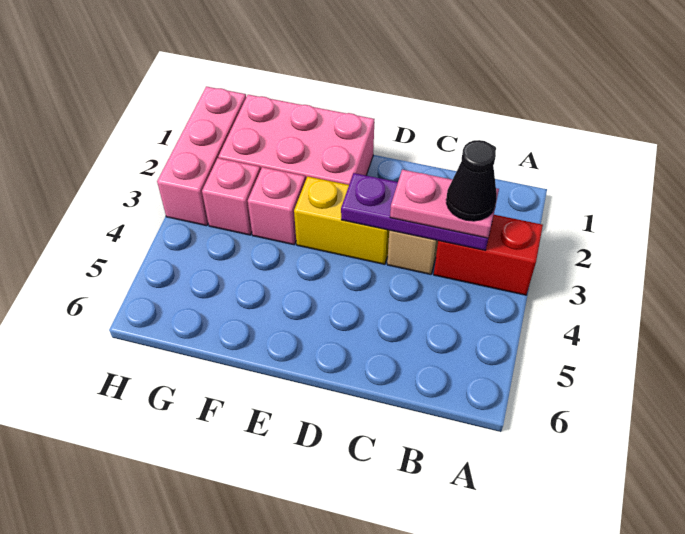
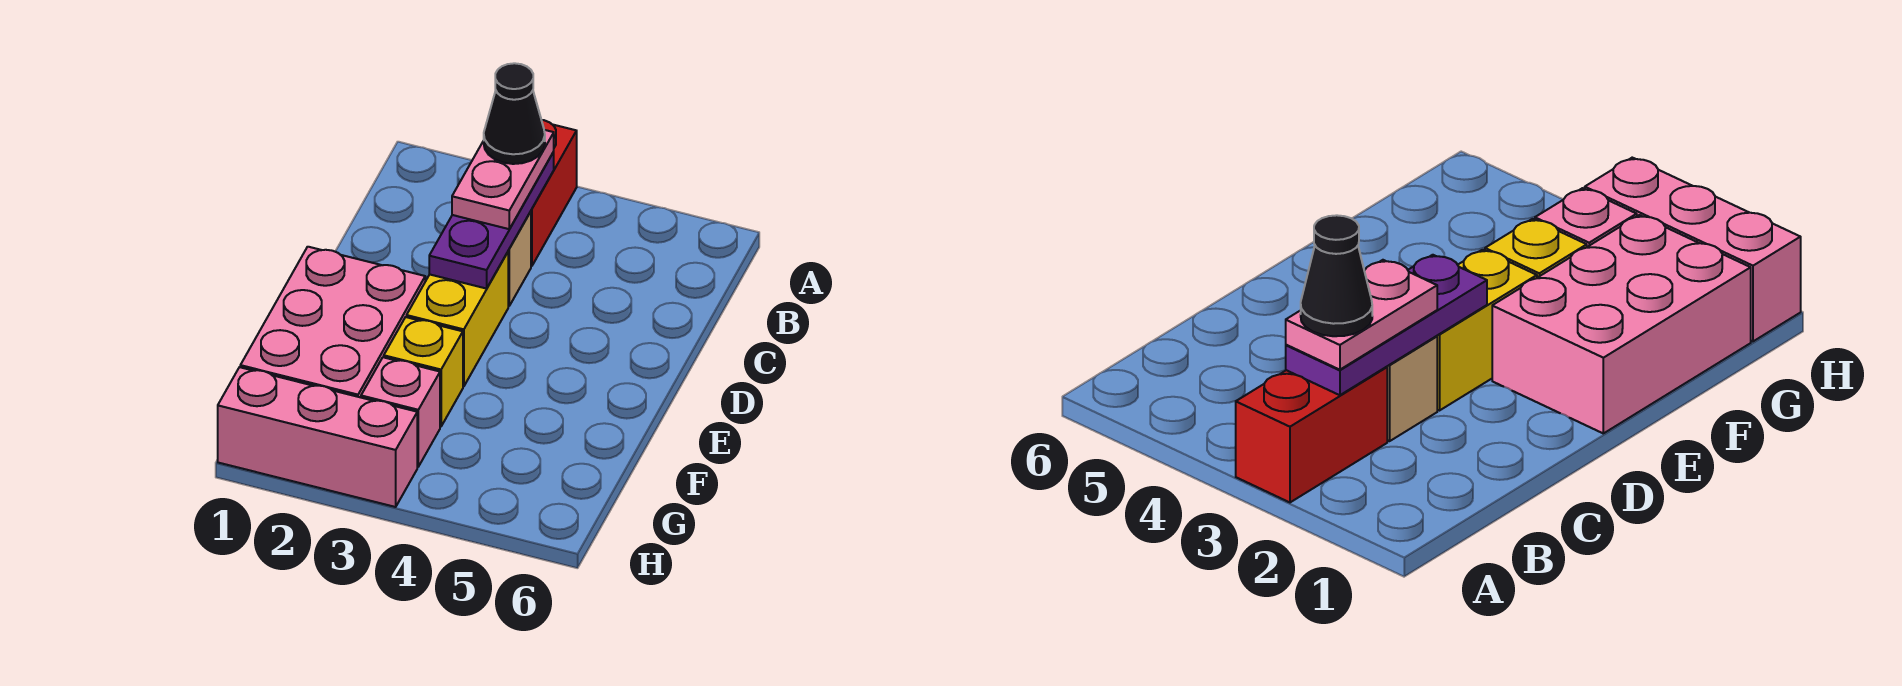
pink brick F3 level 1 -> yellow brick F3 level 1

